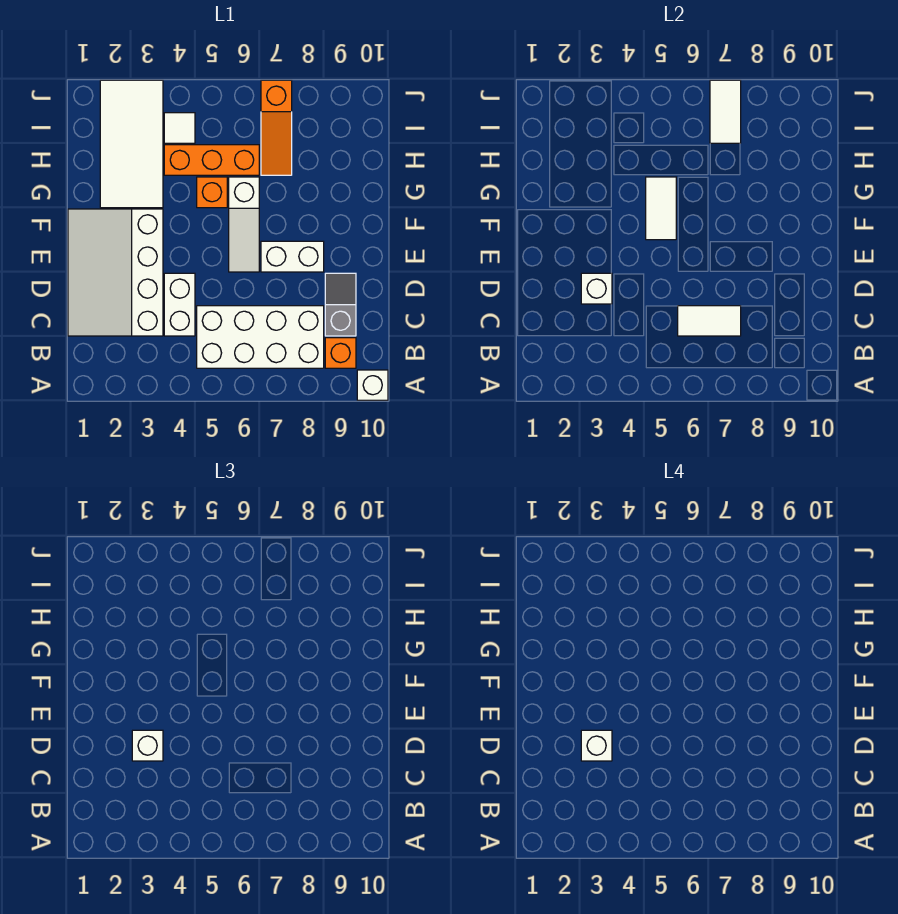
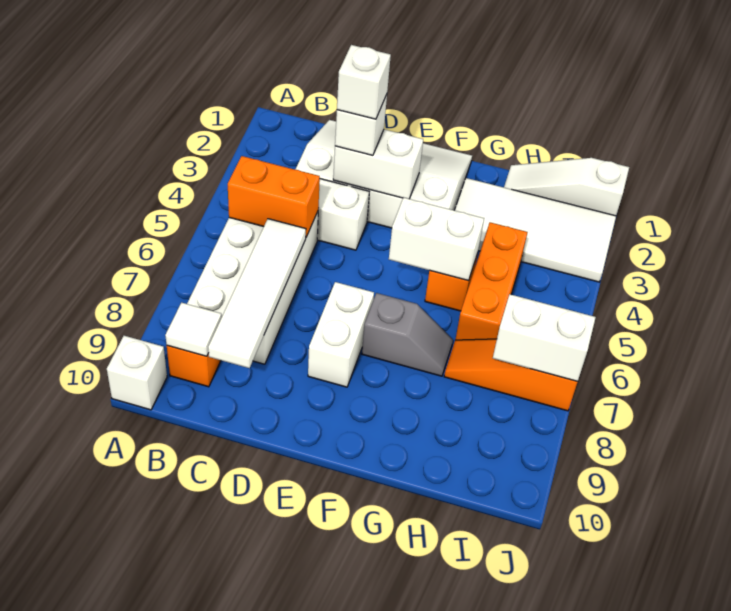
none -> orange brick B5:C5 level 2
white tile C6:C7 level 2 -> white tile C6:C9 level 2
grey slope C9:D9 level 1 top C -> grey slope F7:G7 level 1 top F
white brick D3 level 2 -> white brick D3:E3 level 2
white slope E6:G6 level 1 top G -> white slope H1:J1 level 1 top J
white tile F5:G5 level 2 -> white brick F5:G5 level 2
white tile I4 level 1 -> white tile B9 level 2
white tile I7:J7 level 2 -> white brick I7:J7 level 2

